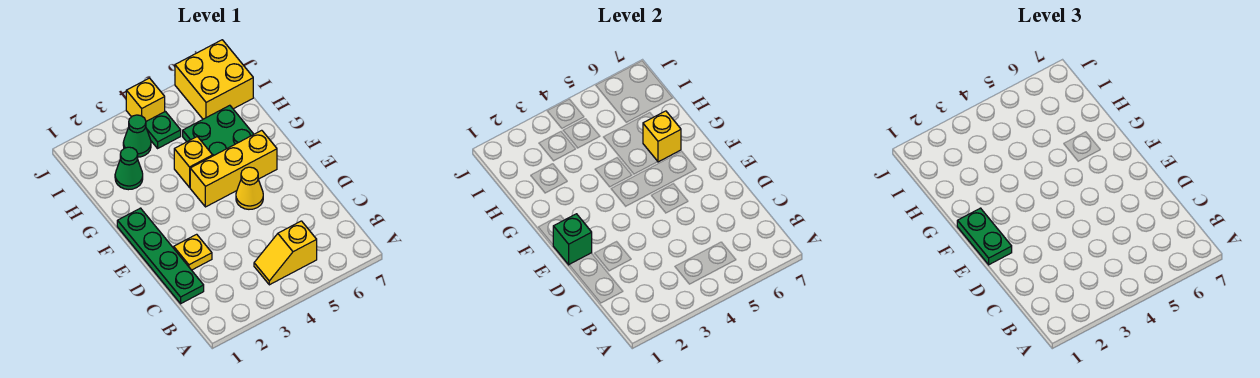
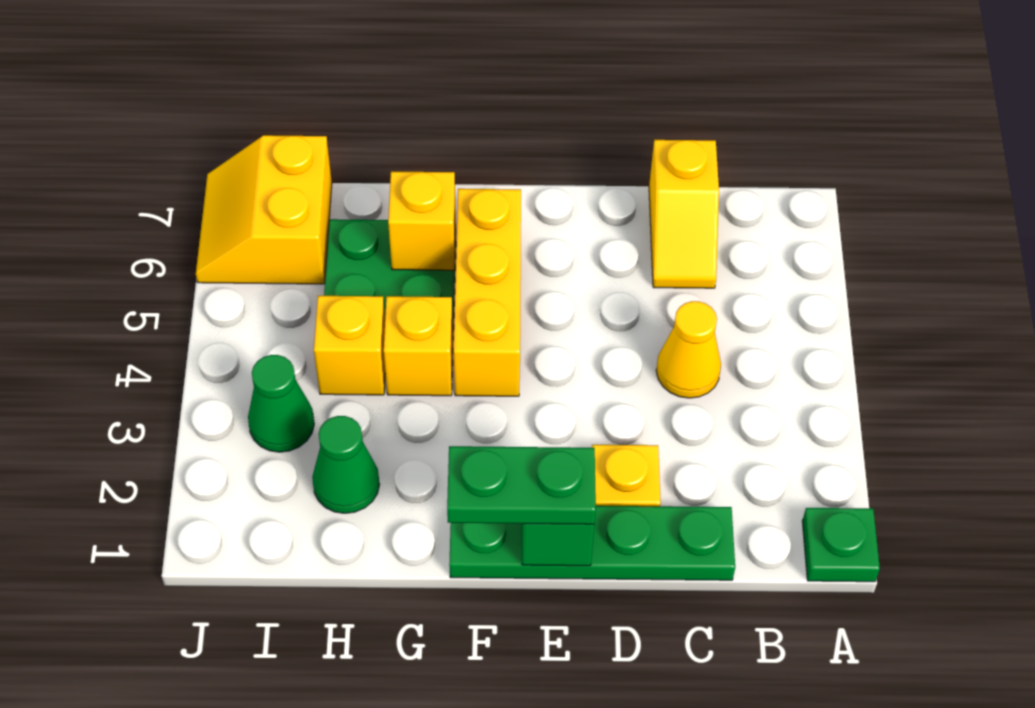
yellow slope B4:B5 level 1 top 5 -> yellow slope C6:C7 level 1 top 7
yellow cone E5 level 1 -> yellow cone C4 level 1
green plate I4 level 1 -> green plate A1 level 1
yellow brick I6:J7 level 1 -> yellow slope I6:J7 level 1 top I
yellow brick J4 level 1 -> yellow brick H4 level 1

